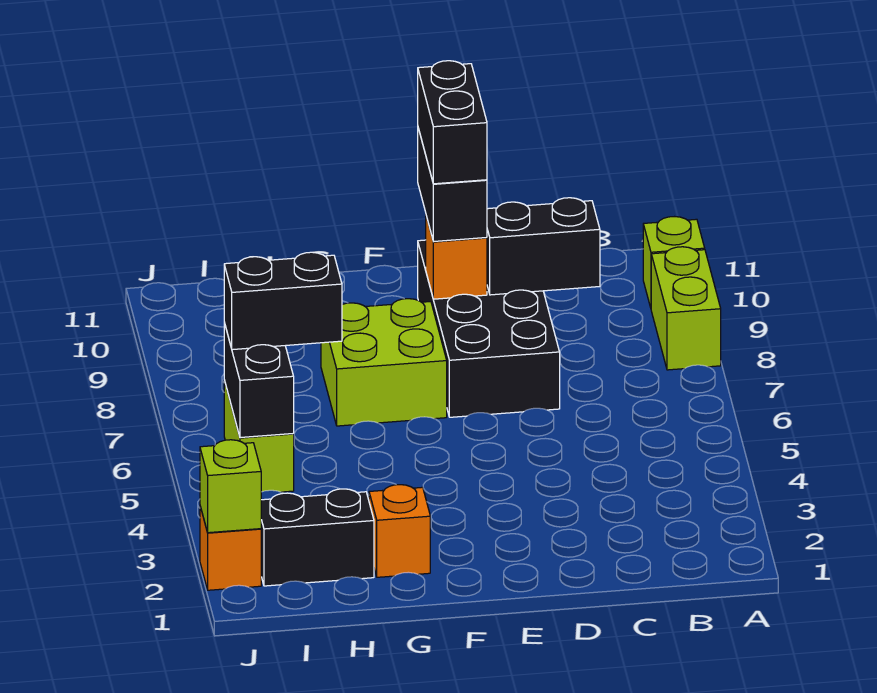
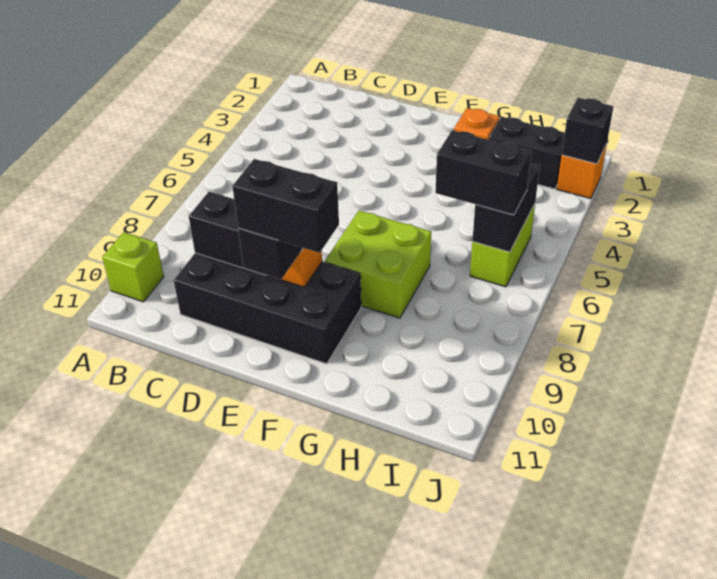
lime brick A8:A9 level 1 -> none
black brick D7:E10 level 1 -> black brick C9:F10 level 1
black brick E9:E10 level 4 -> black brick E10:F10 level 4
lime brick J2 level 2 -> black brick J2 level 2

